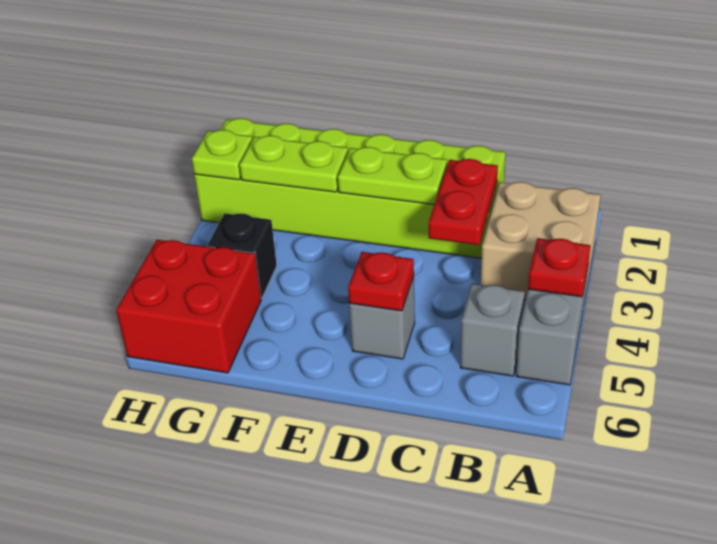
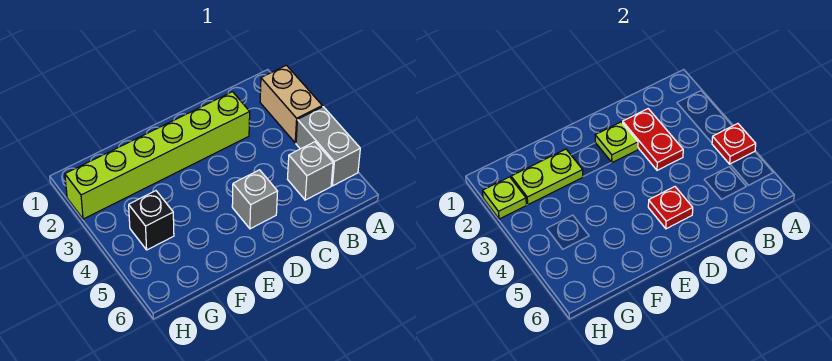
tan brick A2:B3 level 1 -> tan brick A2:A3 level 1
lime brick C1:H2 level 1 -> lime brick C2:H2 level 1
lime plate D2:E2 level 2 -> lime plate D2 level 2
red brick G5:H6 level 1 -> none

